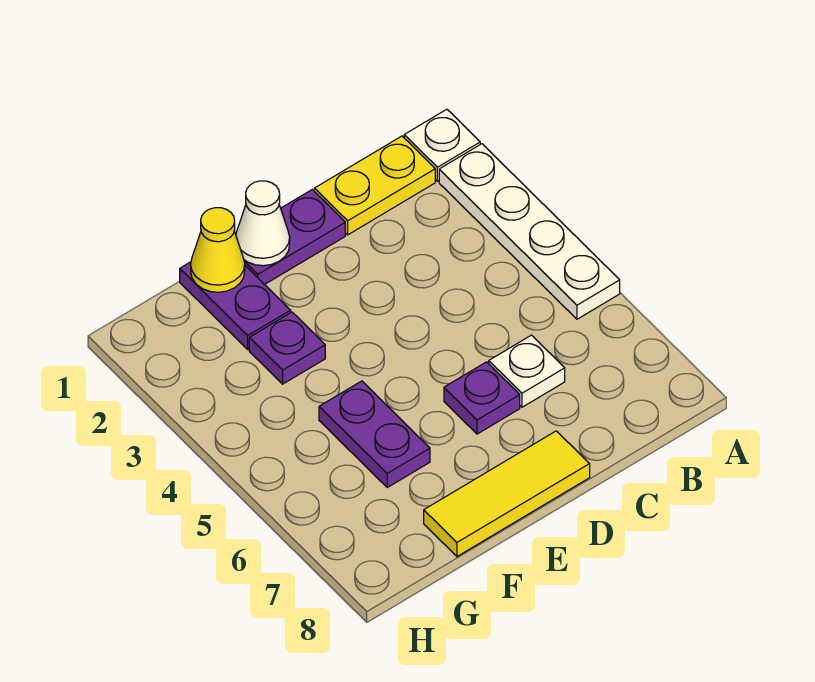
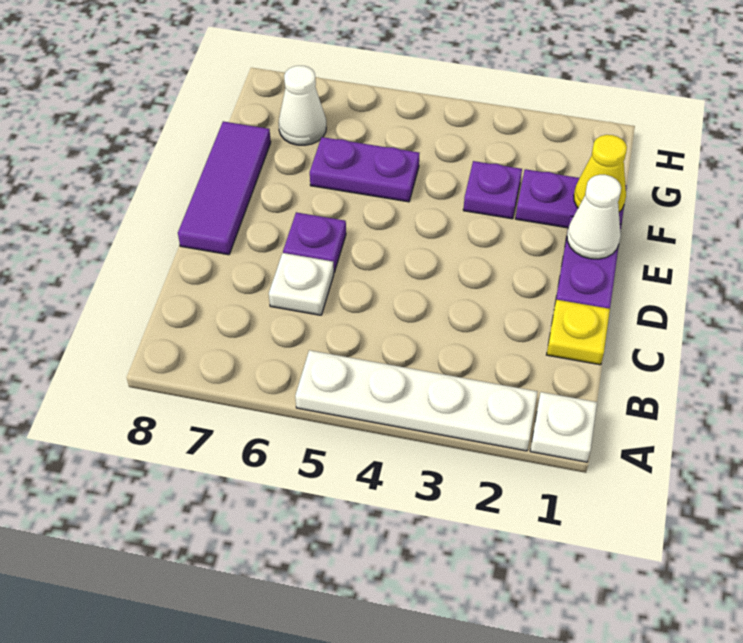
yellow plate B1:C1 level 1 -> yellow plate C1 level 1
yellow tile D8:F8 level 1 -> purple tile D8:F8 level 1
none -> white cone G7 level 1

